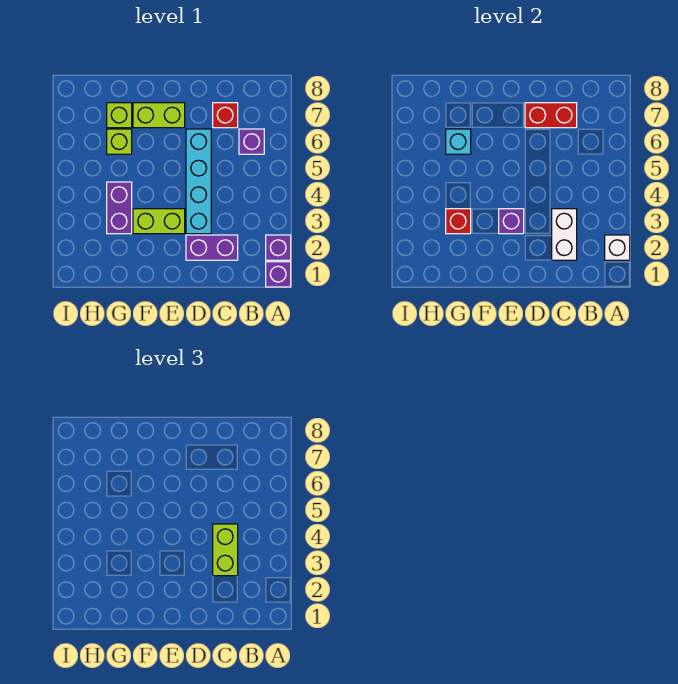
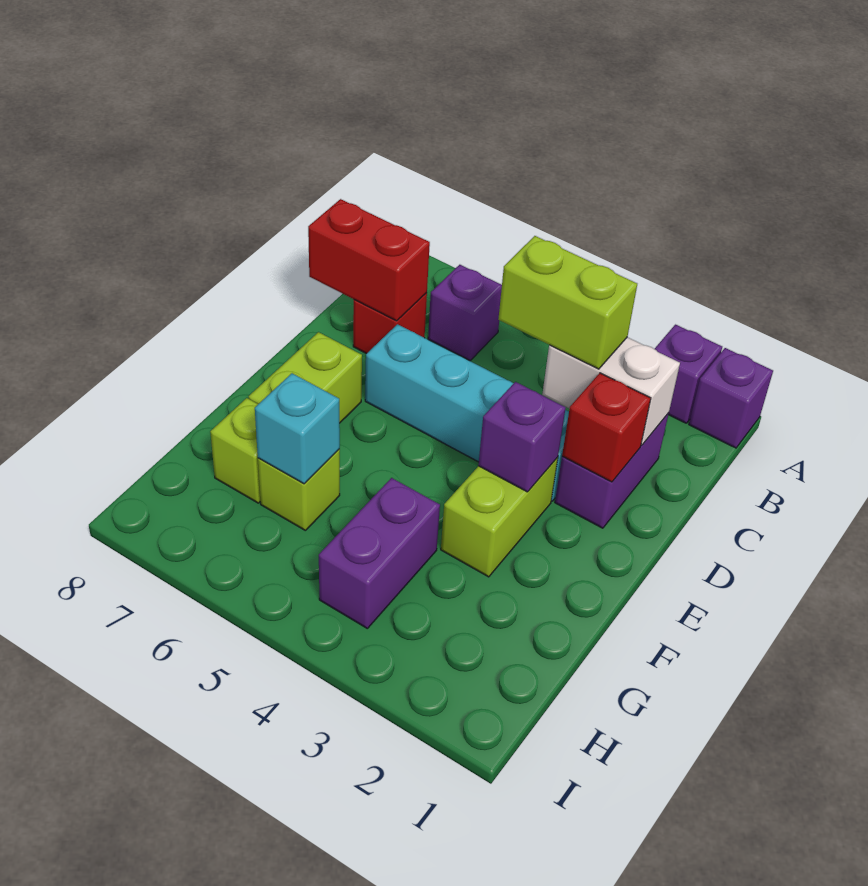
white brick A2 level 2 -> none
red brick C7:D7 level 2 -> red brick C7:C8 level 2
purple brick G3:G4 level 1 -> purple brick G4:H4 level 1
red brick G3 level 2 -> red brick D2 level 2

